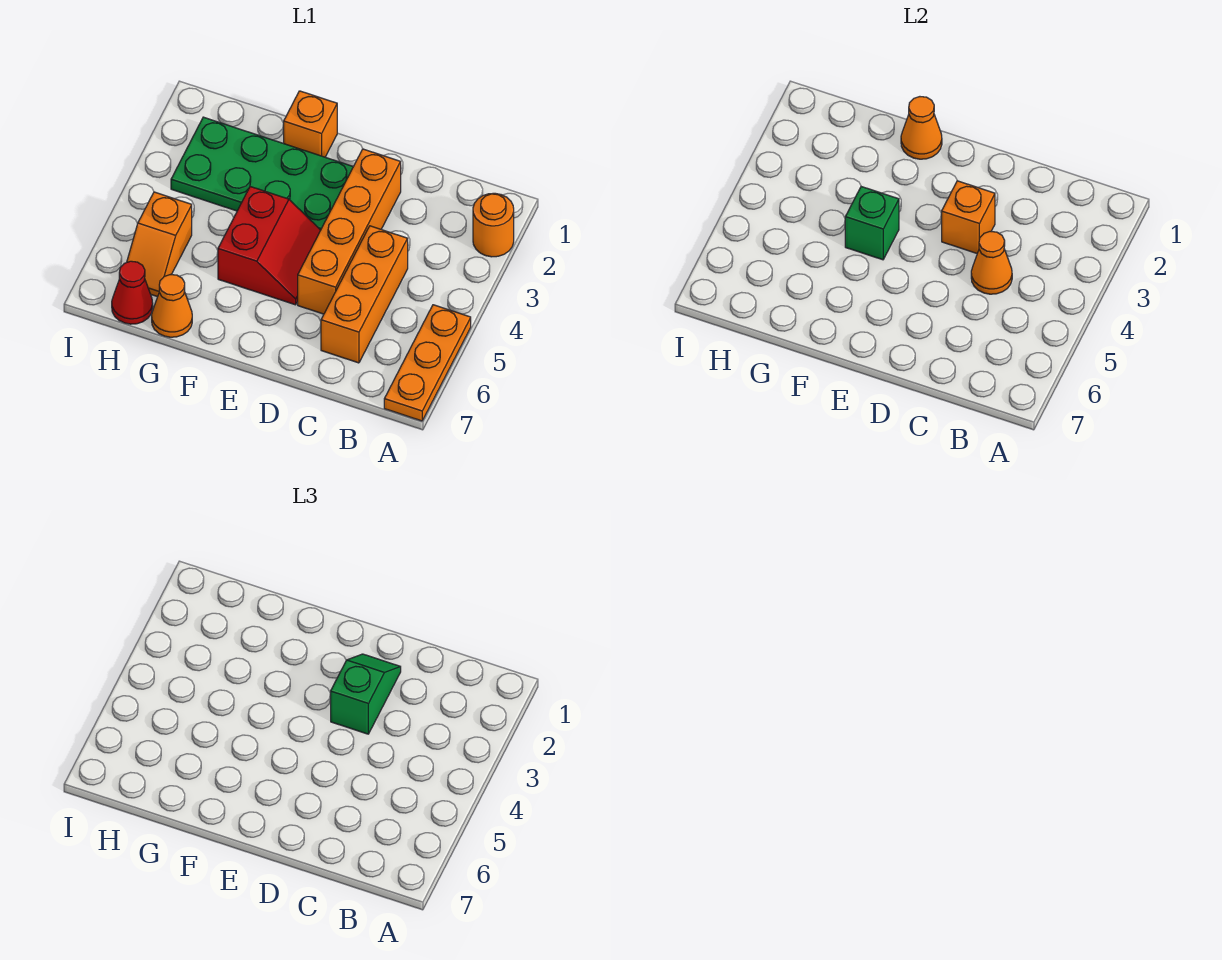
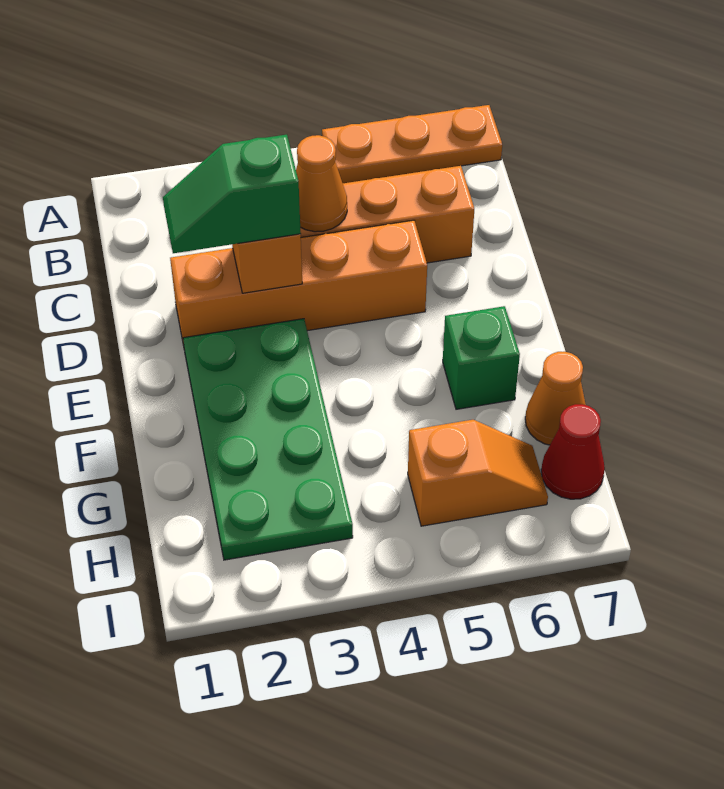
orange round brick A2 level 1 -> none
red slope E4:F5 level 1 top F -> none
orange brick F1 level 1 -> none
orange cone F1 level 2 -> none
green brick F4 level 2 -> green brick F6 level 1

